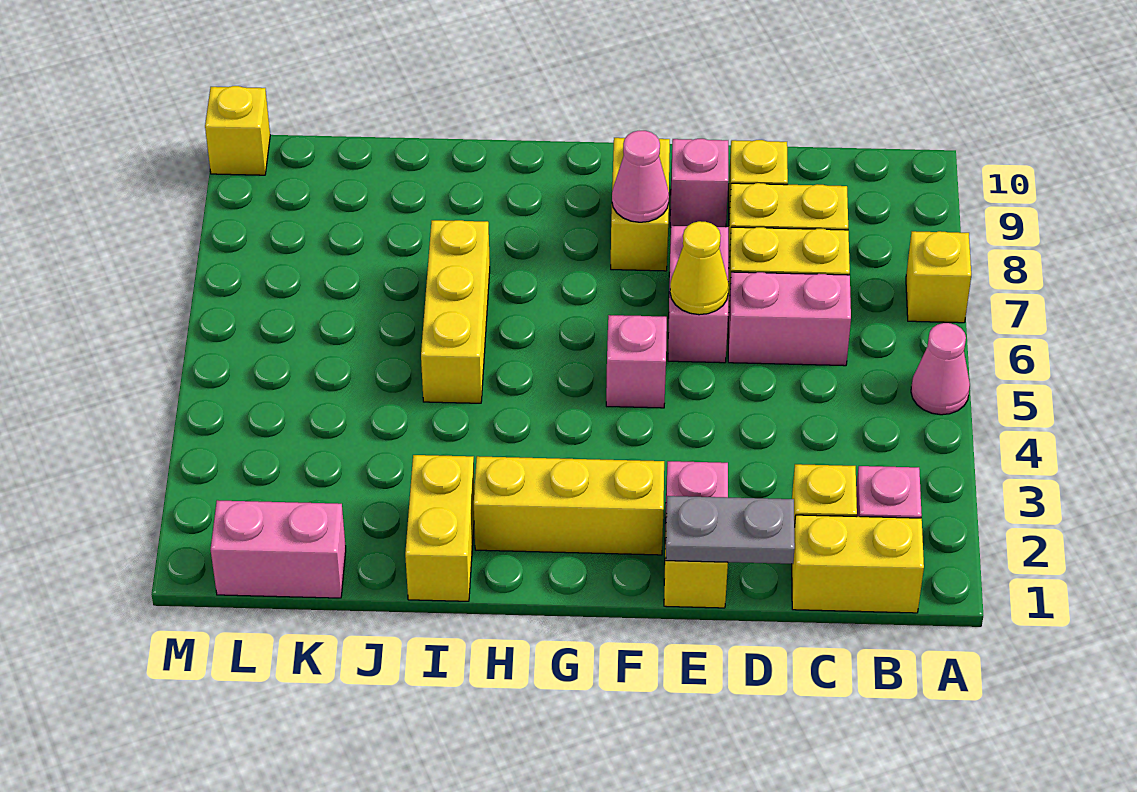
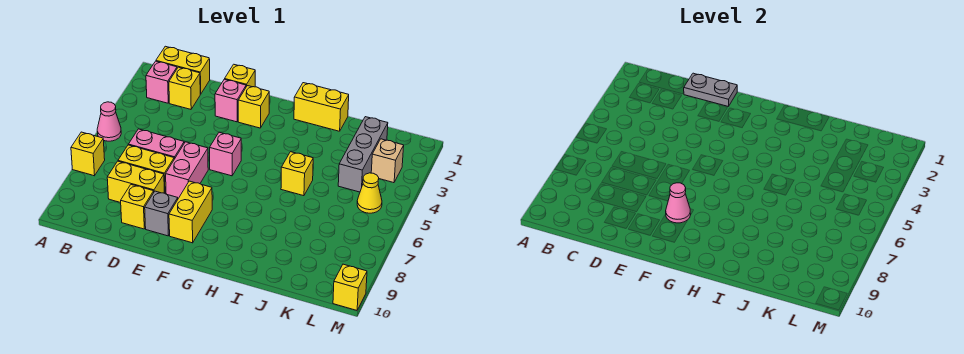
yellow cone E6 level 2 -> yellow cone L5 level 1
pink brick E9 level 1 -> grey brick E9 level 1
yellow brick F2:H2 level 1 -> yellow brick F2 level 1
yellow brick I1:I2 level 1 -> yellow brick H1:I1 level 1
yellow brick I5:I7 level 1 -> yellow brick I5 level 1
pink brick K1:L1 level 1 -> none
none -> grey brick K2:K4 level 1
none -> tan brick L3 level 1

